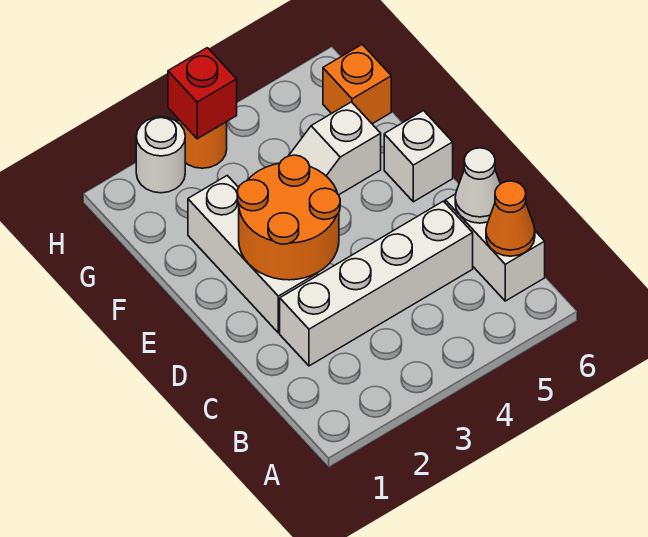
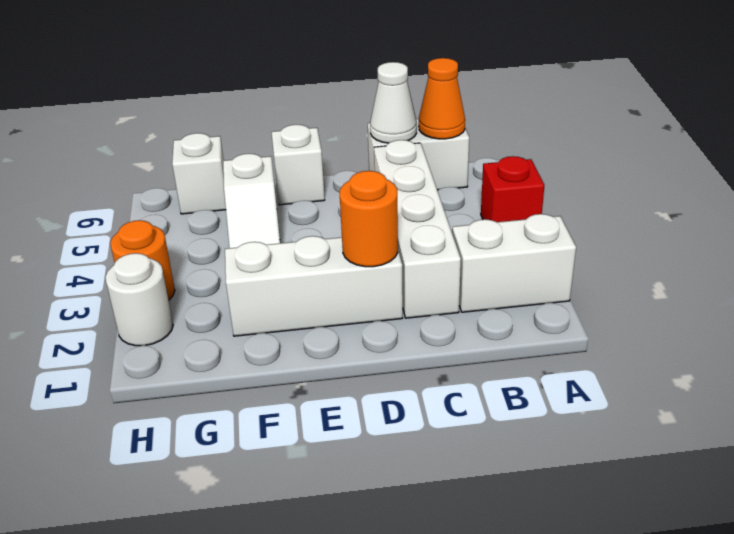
none -> white brick A2:B2 level 1
orange round brick D2:E3 level 2 -> orange round brick D2 level 2
orange brick G6 level 1 -> white brick G6 level 1
red brick H3 level 2 -> red brick A4 level 1

